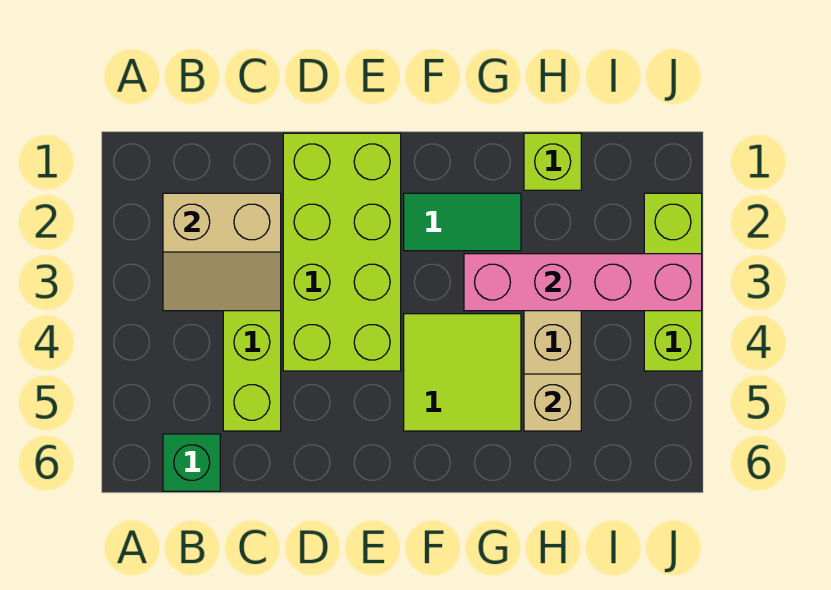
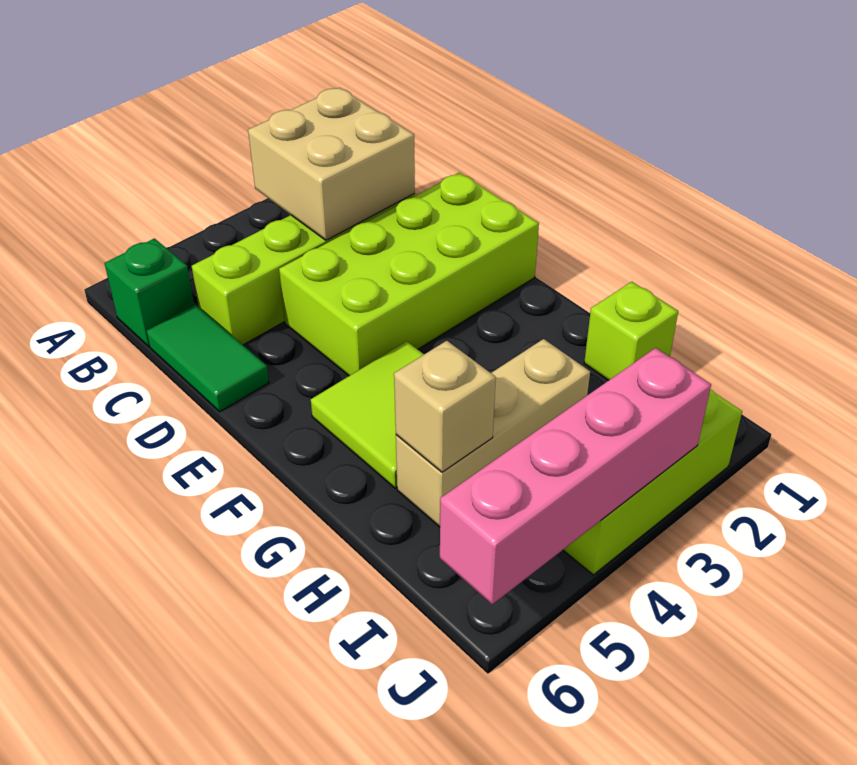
tan slope B2:C3 level 2 top 2 -> tan brick B2:C3 level 2
green tile F2:G2 level 1 -> green tile C6:D6 level 1
pink brick G3:J3 level 2 -> pink brick J3:J6 level 2

